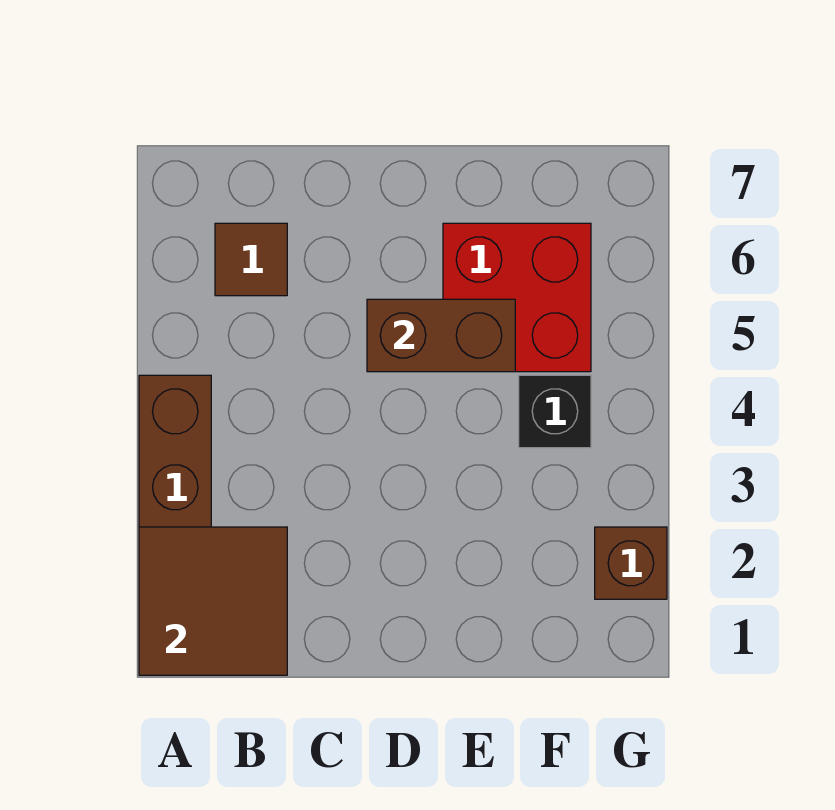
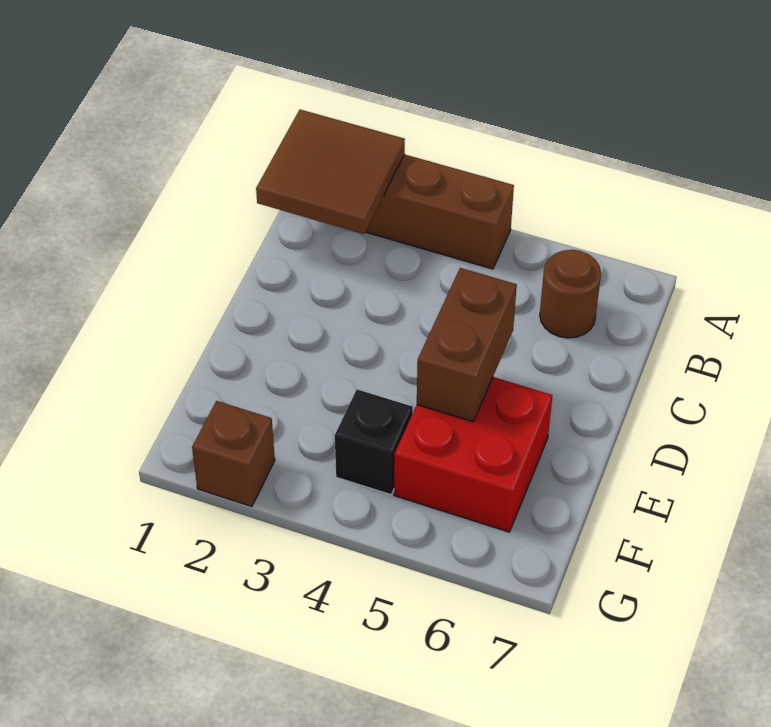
brown tile B6 level 1 -> brown round brick B6 level 1

